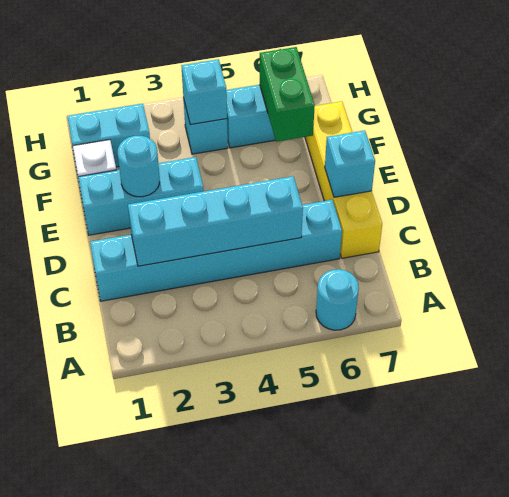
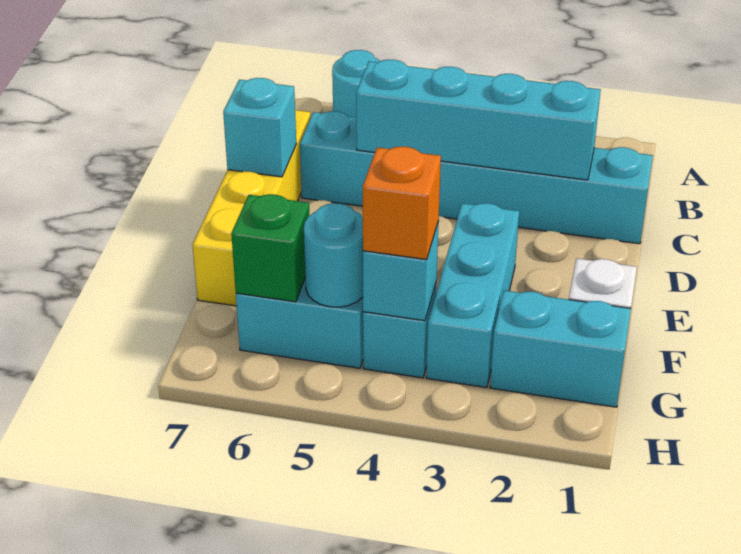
cyan brick E1:E3 level 1 -> cyan brick E3:G3 level 1
cyan round brick E2 level 2 -> cyan round brick G5 level 2
green brick F6:G6 level 2 -> green brick G6 level 2
none -> orange brick G4 level 3

